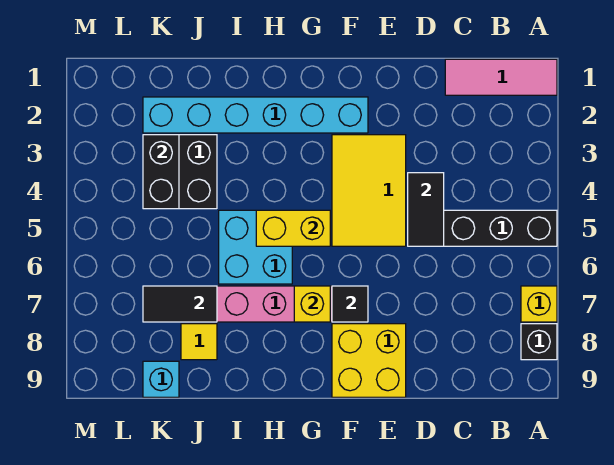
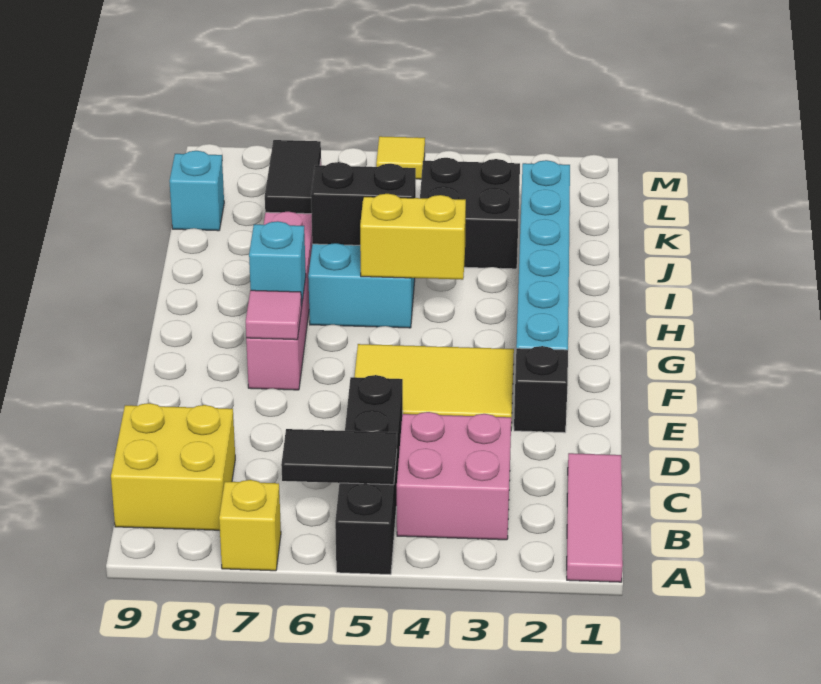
black brick A8 level 1 -> black brick E2 level 1
none -> pink brick B3:C4 level 1
black tile D4:D5 level 2 -> black tile B5:B6 level 2
yellow brick E8:F9 level 1 -> yellow brick B8:C9 level 1
black tile F7 level 2 -> pink tile F7 level 2
yellow brick G5:H5 level 2 -> yellow brick H4:H5 level 2
yellow brick G7 level 2 -> cyan brick G7 level 2
yellow tile J8 level 1 -> yellow tile M5 level 1
black brick K3:K4 level 2 -> black brick I5:I6 level 2

